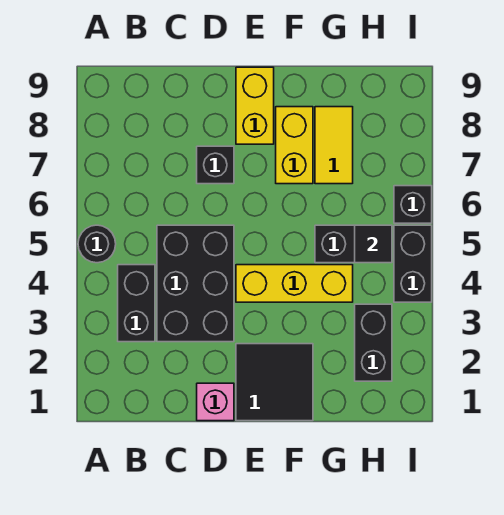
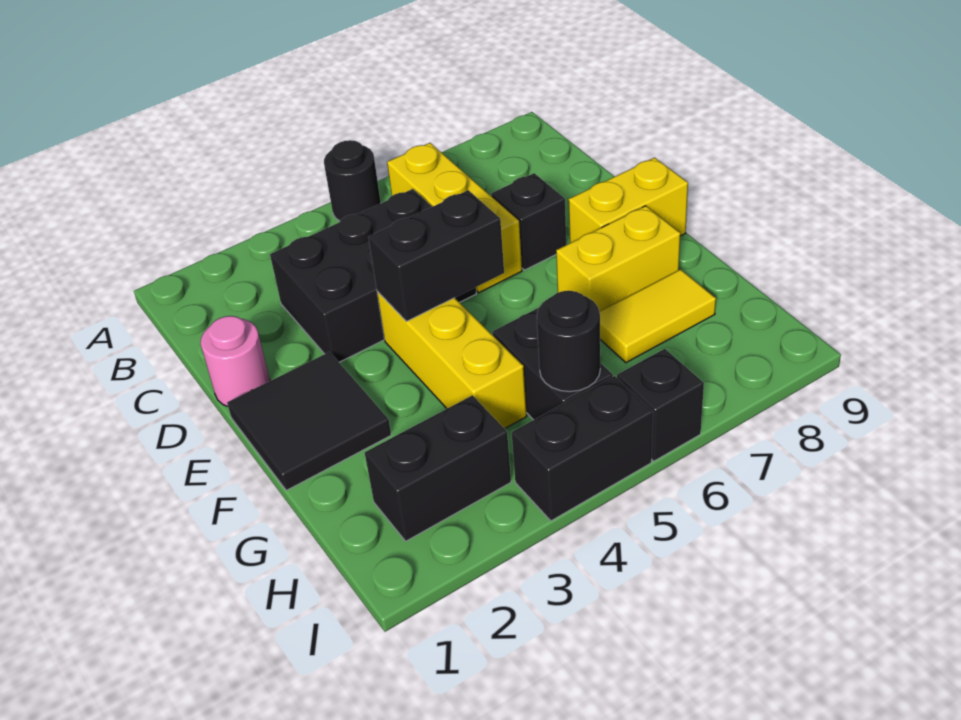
black brick B3:B4 level 1 -> black brick E4:E5 level 2
none -> yellow brick B6:D6 level 1
pink brick D1 level 1 -> pink round brick D1 level 1
black tile H5 level 2 -> black round brick H5 level 2

